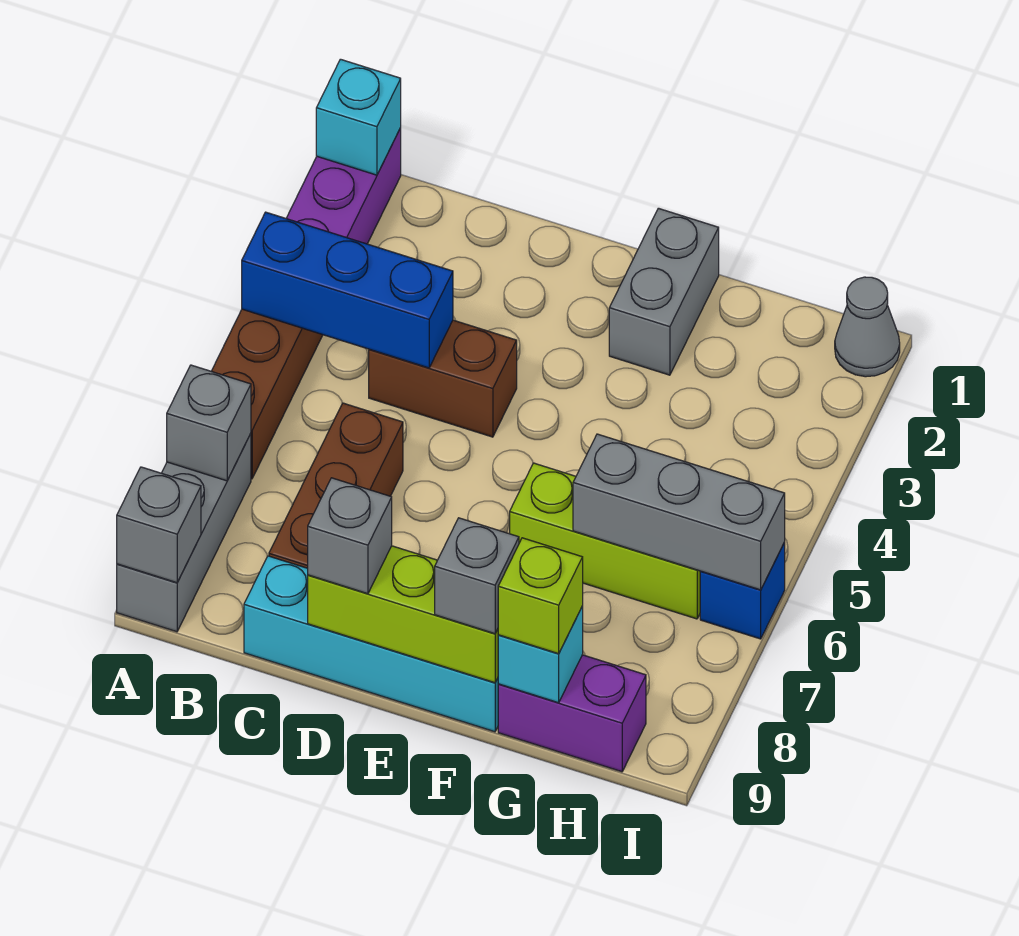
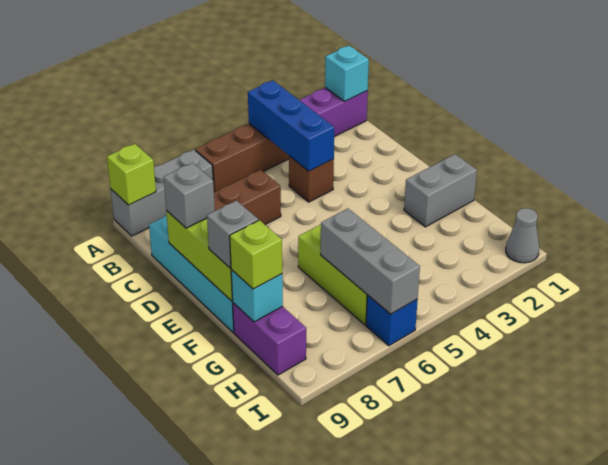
grey brick A7 level 2 -> none
grey brick A9 level 2 -> lime brick A9 level 2
brown brick C4:D4 level 1 -> brown brick C4 level 1

